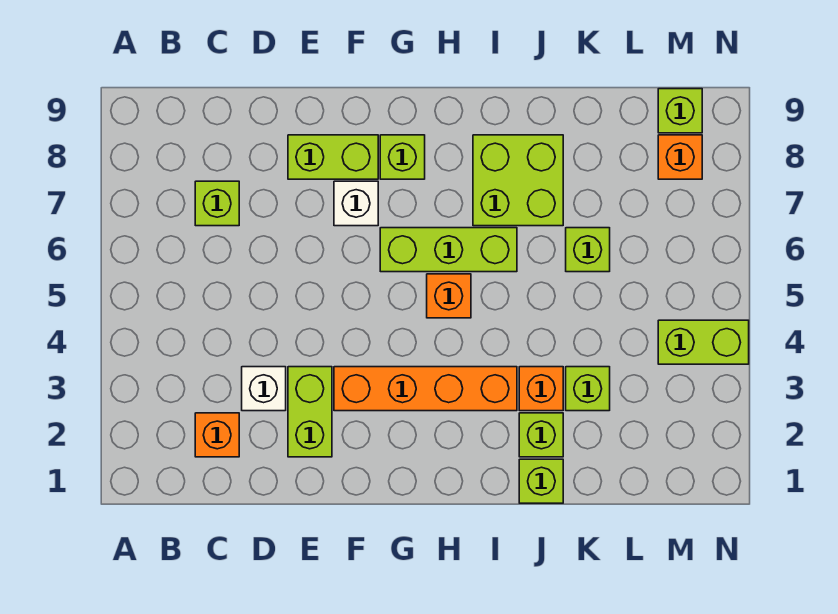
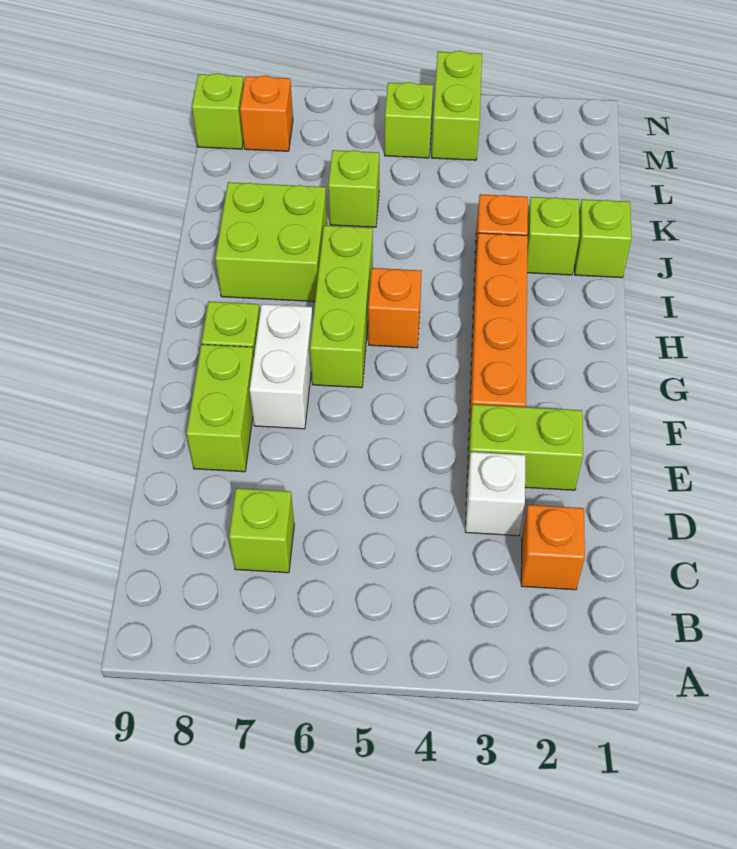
white brick F7 level 1 -> white brick F7:G7 level 1
lime brick K3 level 1 -> lime brick M5 level 1

